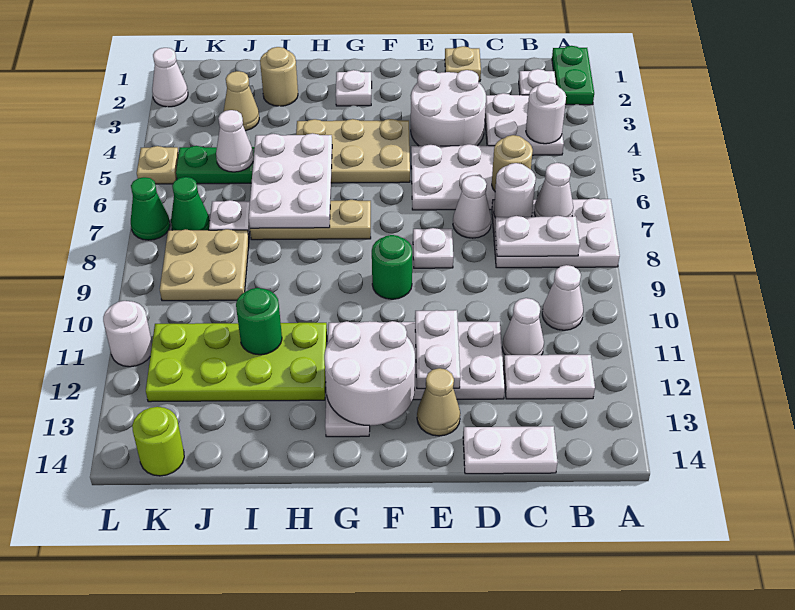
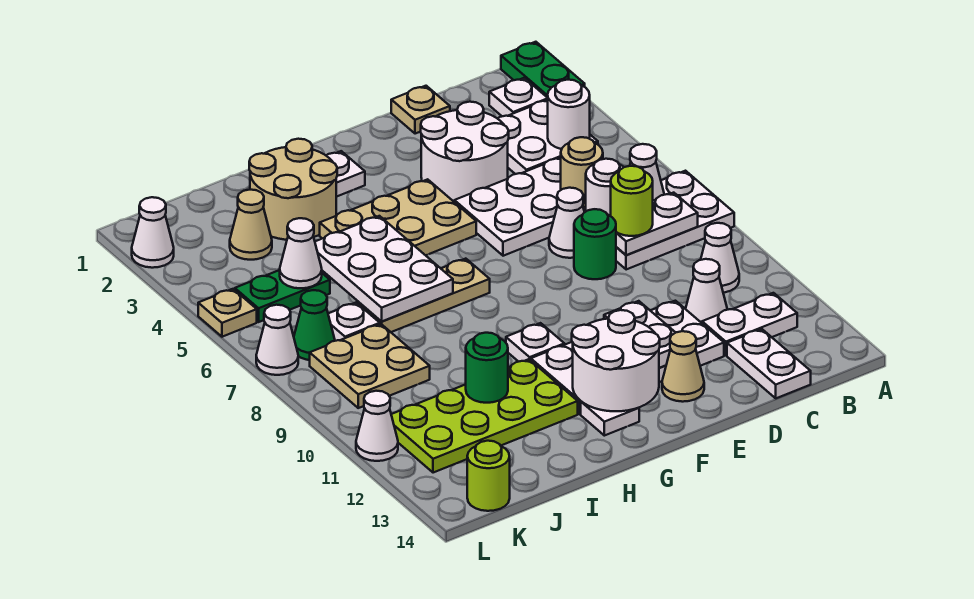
none -> lime round brick C8 level 3
white plate C14:D14 level 1 -> white plate C13:C14 level 1
white plate E8 level 1 -> white plate G10 level 1
green round brick F9 level 1 -> green round brick D8 level 1
tan round brick I2 level 1 -> tan round brick H2:I3 level 1
green cone L7 level 1 -> white cone L7 level 1
white round brick L11 level 1 -> white cone L11 level 1

